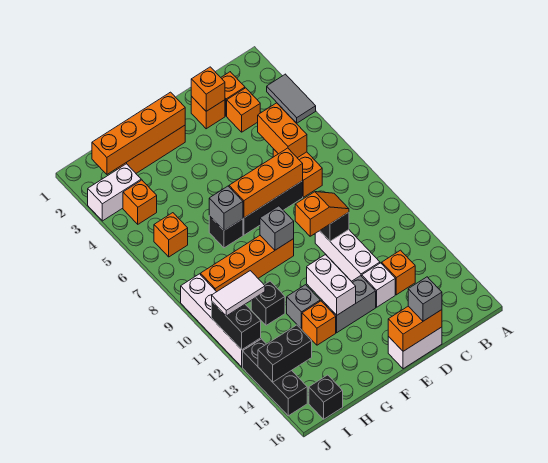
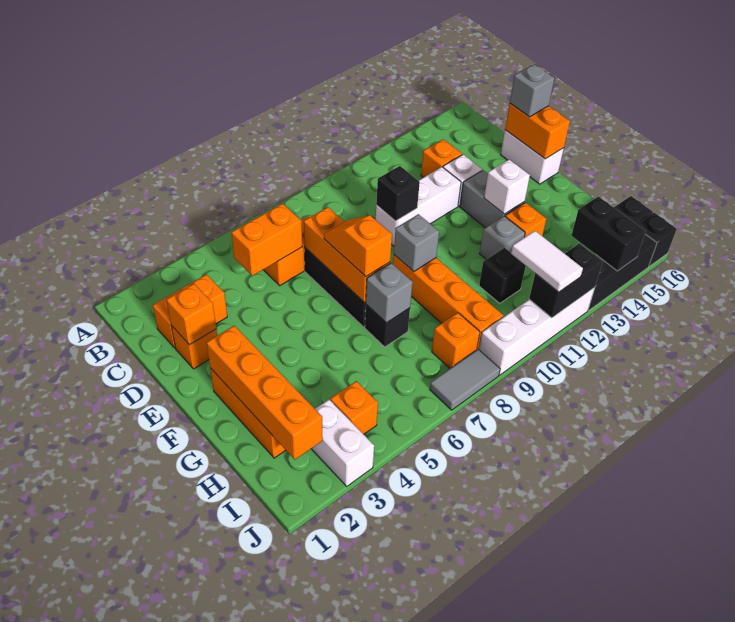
grey tile A3:A4 level 1 -> grey tile J7:J8 level 1
orange slope D10:E10 level 3 top E -> orange slope E7:F7 level 3 top F
white brick F12:F13 level 2 -> white brick F13 level 2
orange brick I6 level 1 -> orange brick I8 level 1
none -> black brick J16 level 1

